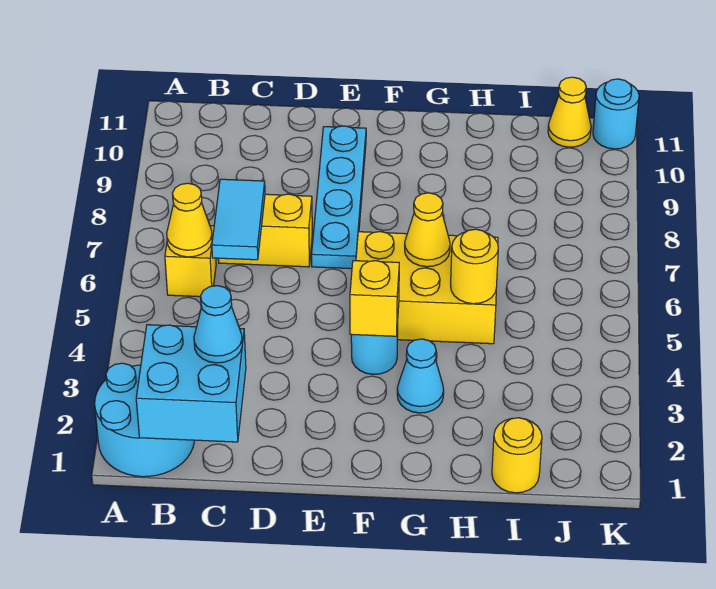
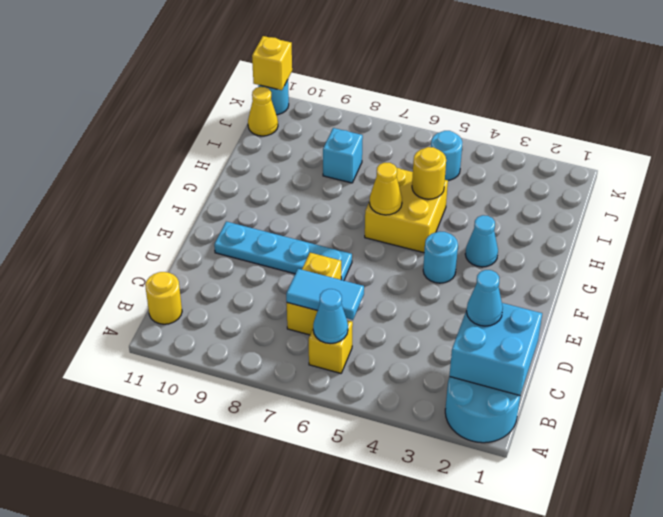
yellow cone B6 level 2 -> cyan cone B6 level 2
yellow brick F4 level 2 -> yellow brick K11 level 2
yellow brick F5:H6 level 1 -> yellow brick G5:H6 level 1
yellow round brick I1 level 1 -> yellow round brick B11 level 1
none -> cyan brick I8 level 1
none -> cyan round brick J5 level 1

